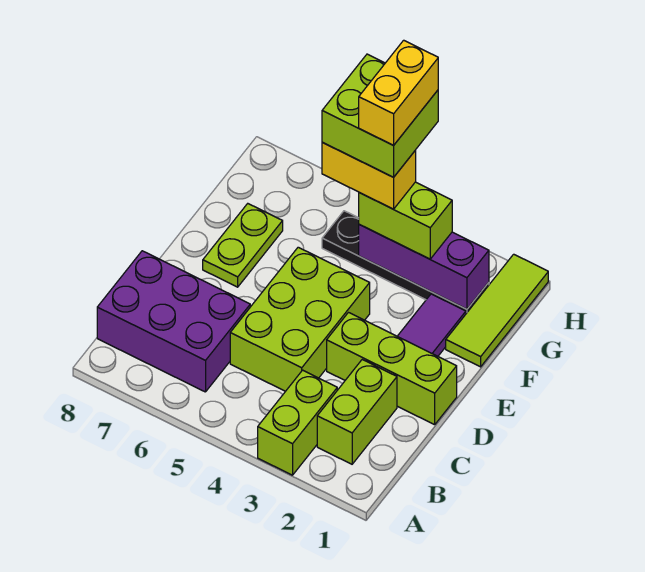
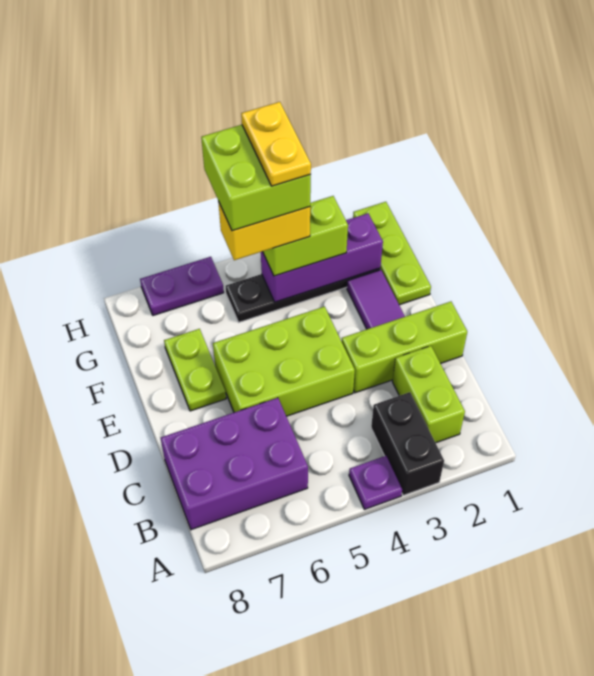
lime brick A3:B3 level 1 -> black brick A3:B3 level 1
none -> purple plate A4 level 1
lime brick C4:E5 level 1 -> lime brick D4:E6 level 1
lime tile F1:H1 level 1 -> lime plate F1:H1 level 1
yellow brick G4:H4 level 6 -> yellow plate G4:H4 level 6
none -> purple plate H6:H7 level 1

